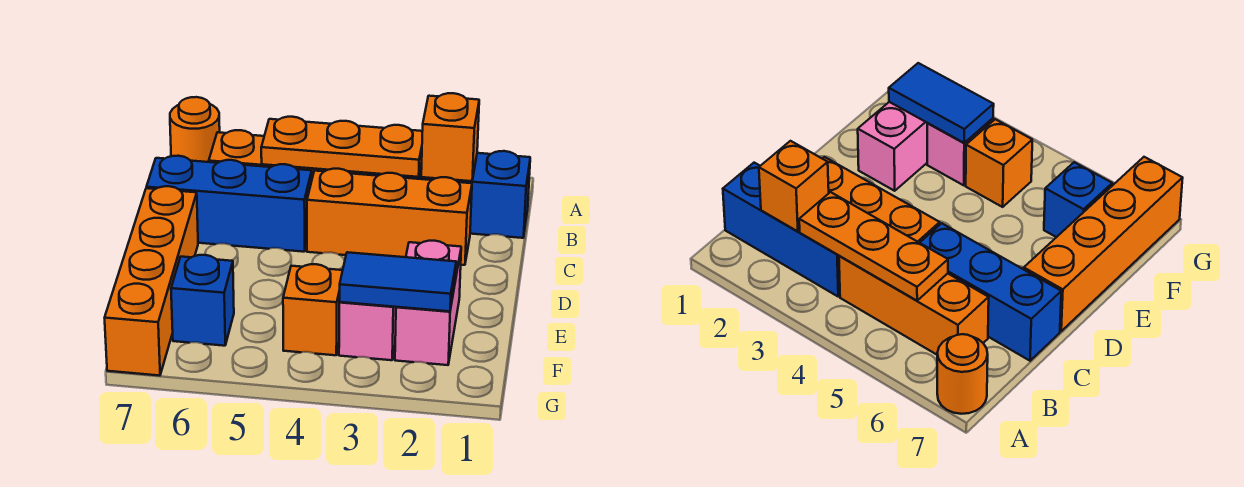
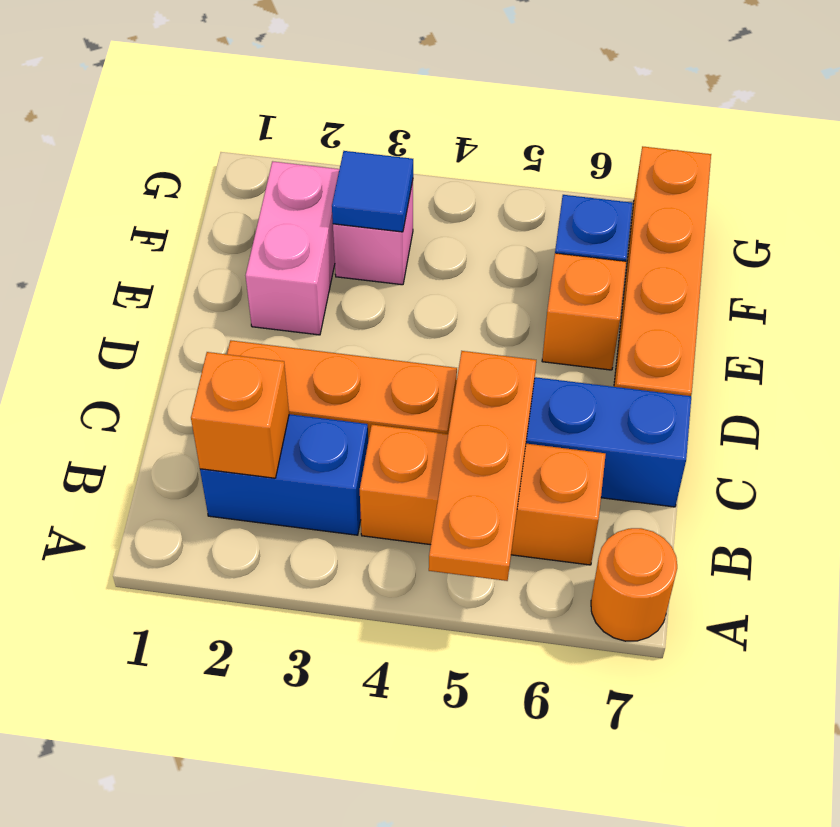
blue brick B1:B3 level 1 -> blue brick B2:B3 level 1
orange plate B3:B5 level 2 -> orange plate A5:C5 level 2
blue tile F2:F3 level 2 -> blue tile F3 level 2
orange brick F4 level 1 -> orange brick E6 level 1

